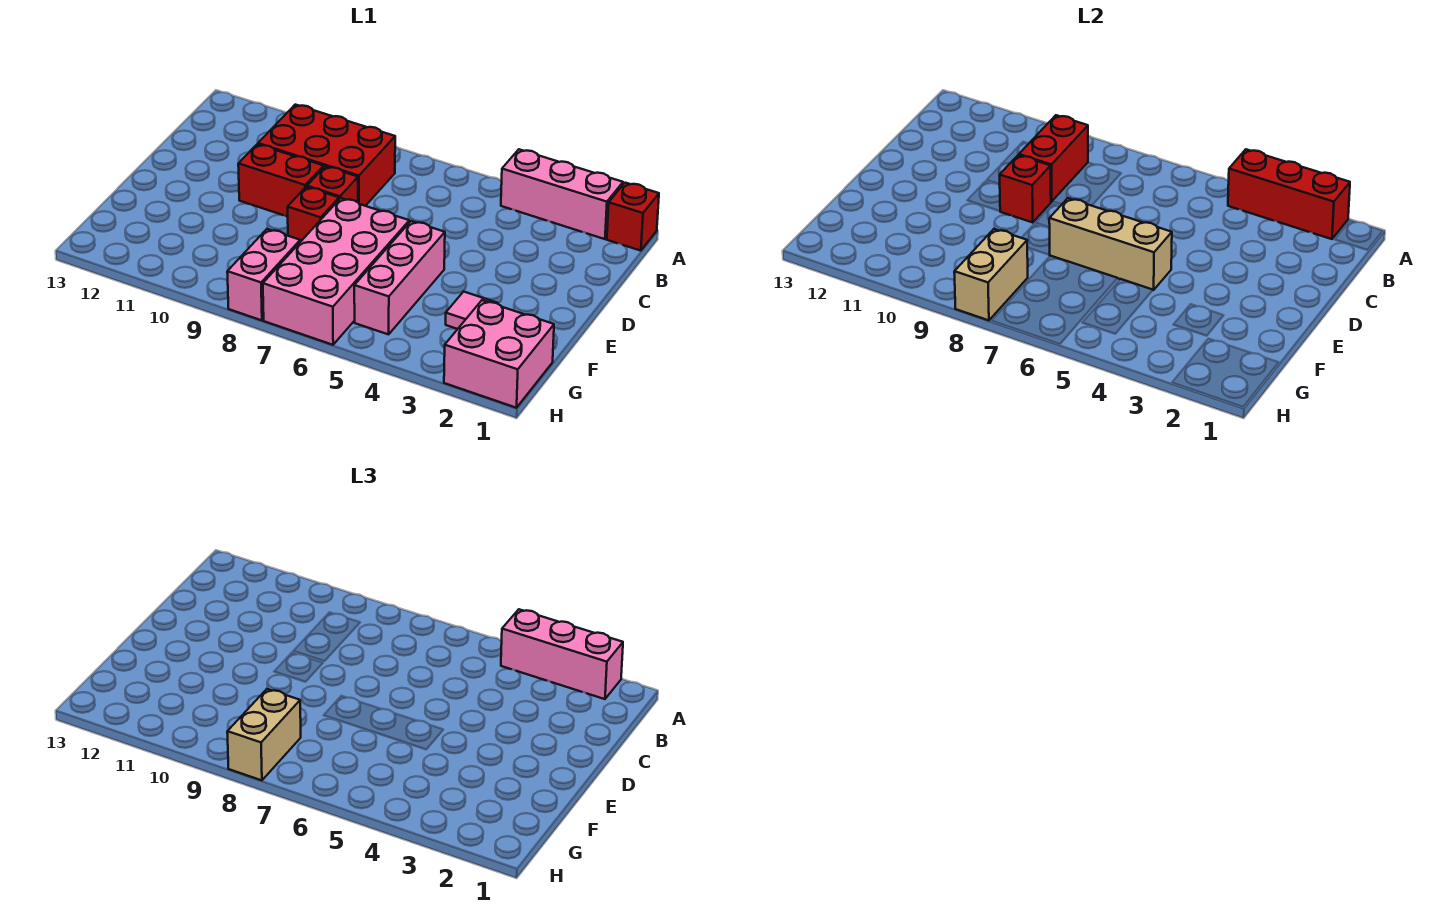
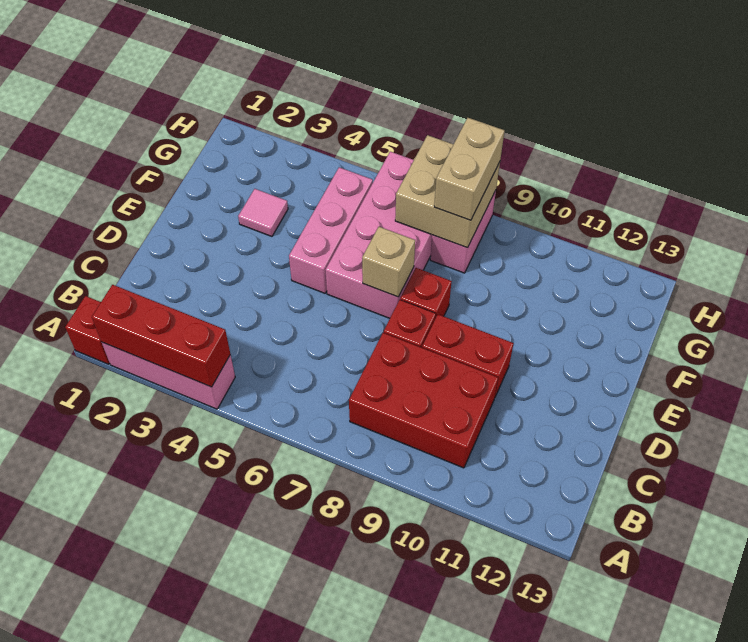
pink brick A2:A4 level 3 -> none
red brick B9:C9 level 2 -> none
red brick D9 level 2 -> none
tan brick E5:E7 level 2 -> tan brick E7 level 2
pink brick G1:H2 level 1 -> none
tan brick G8:H8 level 2 -> tan brick G7:H8 level 2

